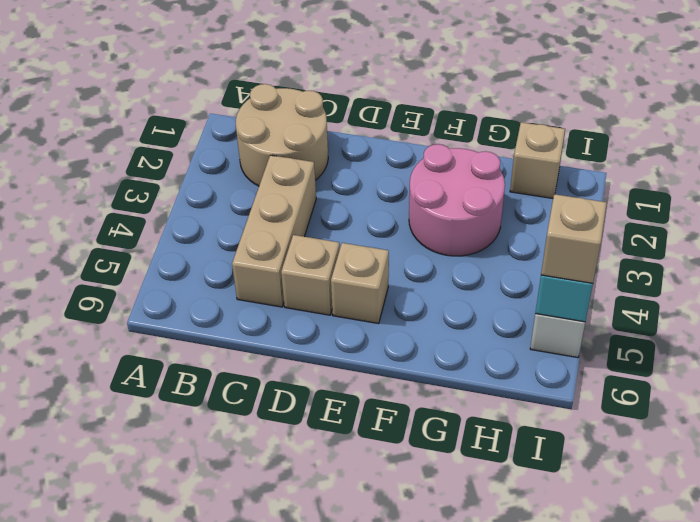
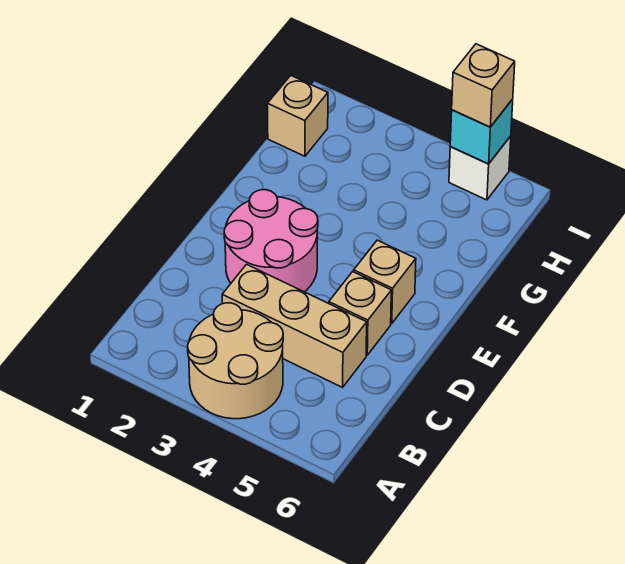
tan round brick B1:C2 level 1 -> tan round brick A3:B4 level 1
pink round brick F2:G3 level 1 -> pink round brick D2:E3 level 1

